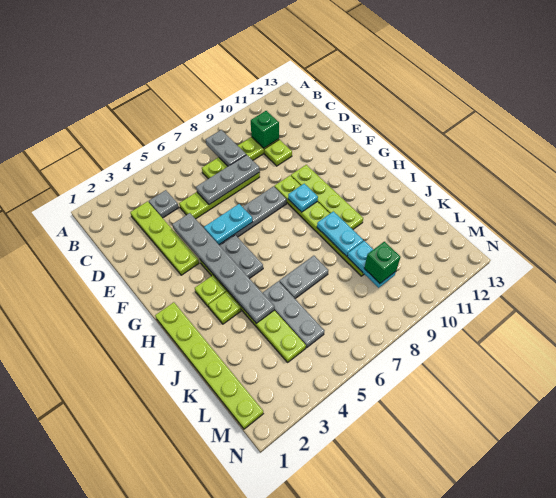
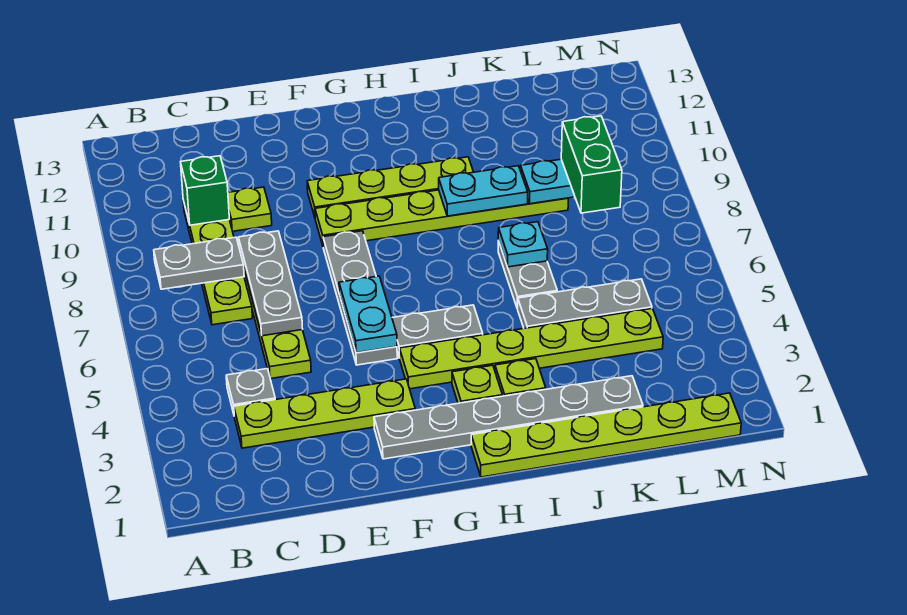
grey plate E4:J4 level 2 -> grey plate F2:K2 level 1
cyan plate G9 level 2 -> cyan plate J7 level 2
green brick L9 level 3 -> green brick L8:L9 level 3

